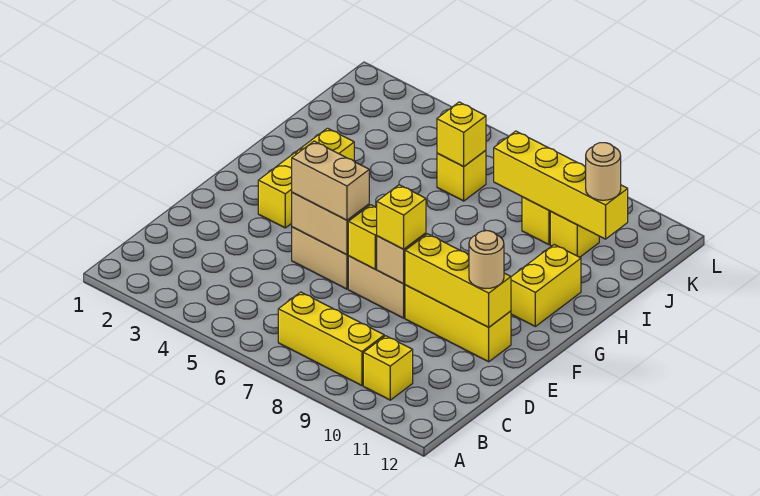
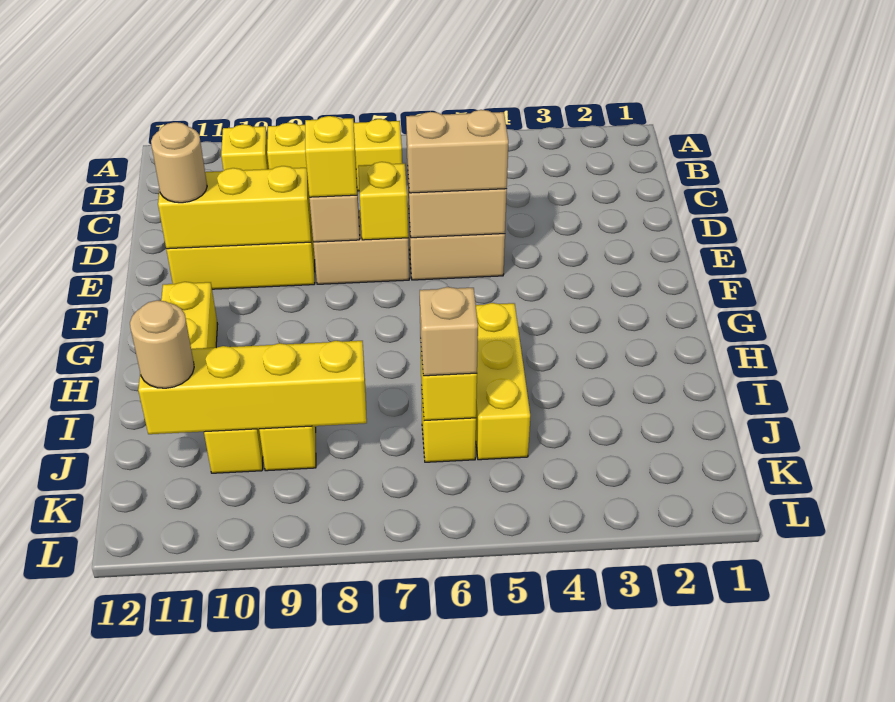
yellow brick F3:H3 level 1 -> yellow brick H5:J5 level 1
none -> tan brick J6 level 3

